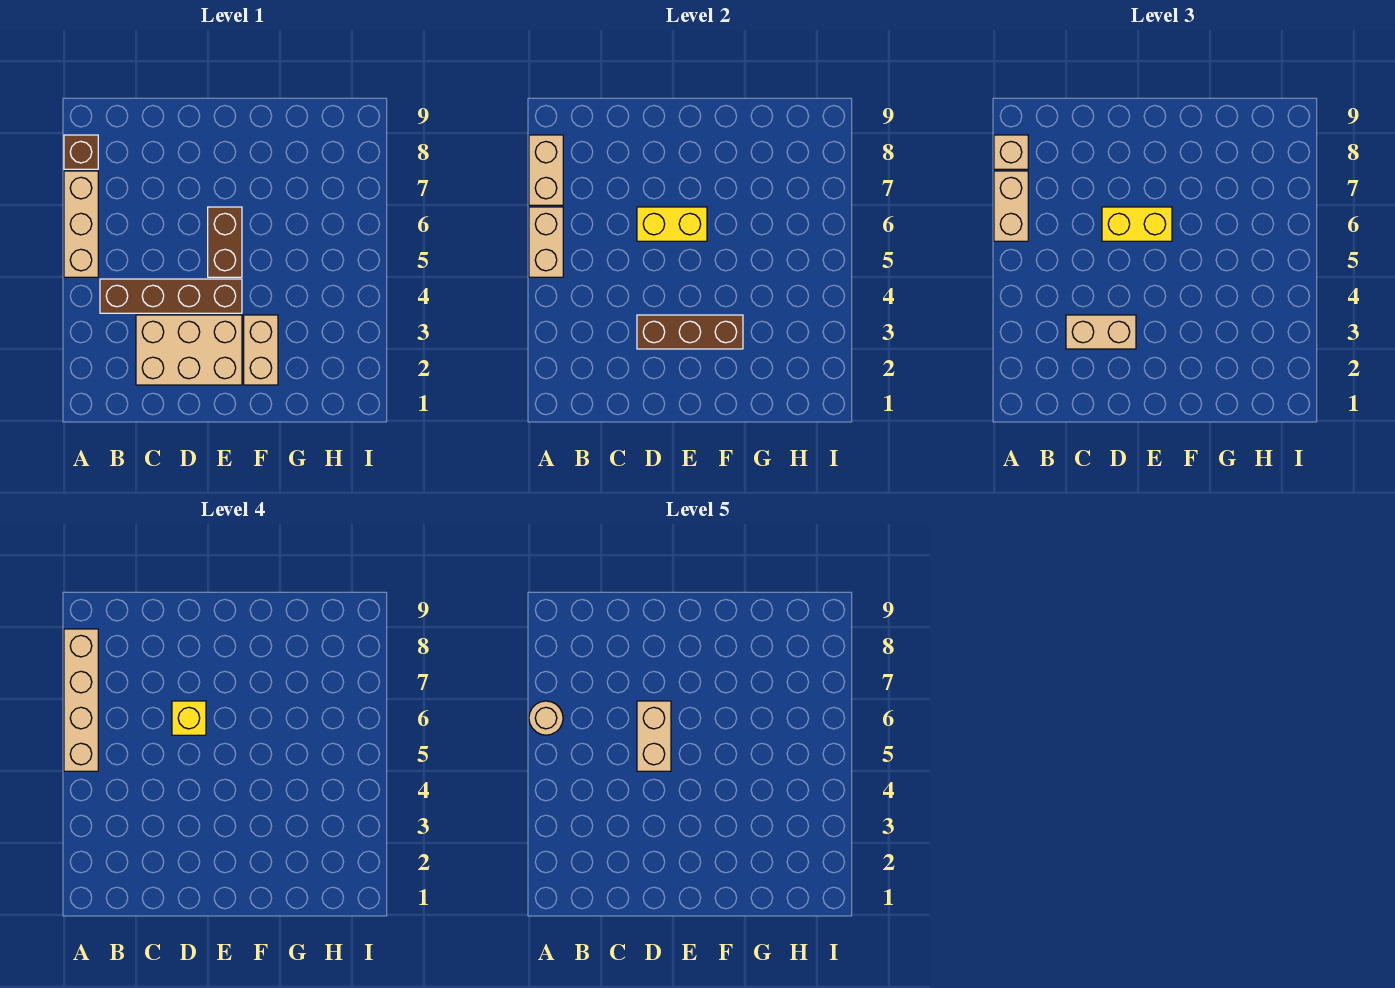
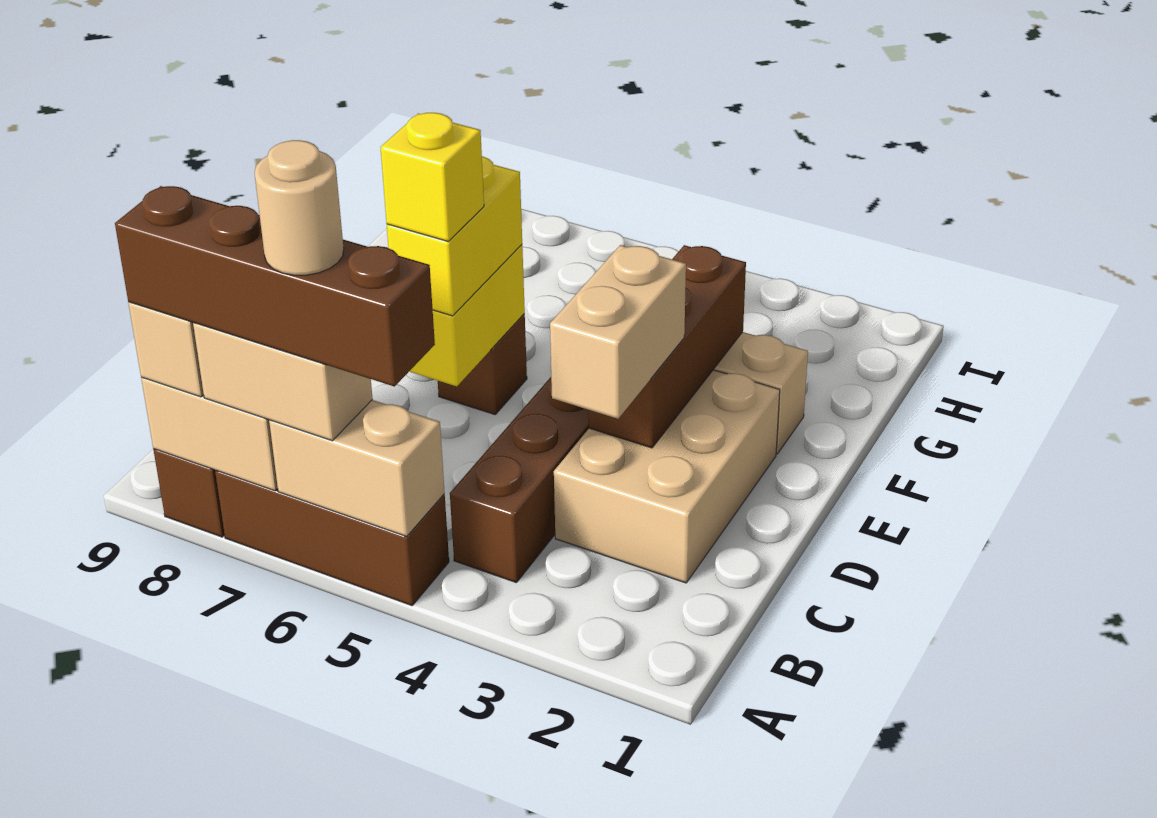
tan brick A5:A7 level 1 -> brown brick A5:A7 level 1
tan brick A5:A8 level 4 -> brown brick A5:A8 level 4
tan brick D5:D6 level 5 -> none
brown brick E5:E6 level 1 -> brown brick E6 level 1

